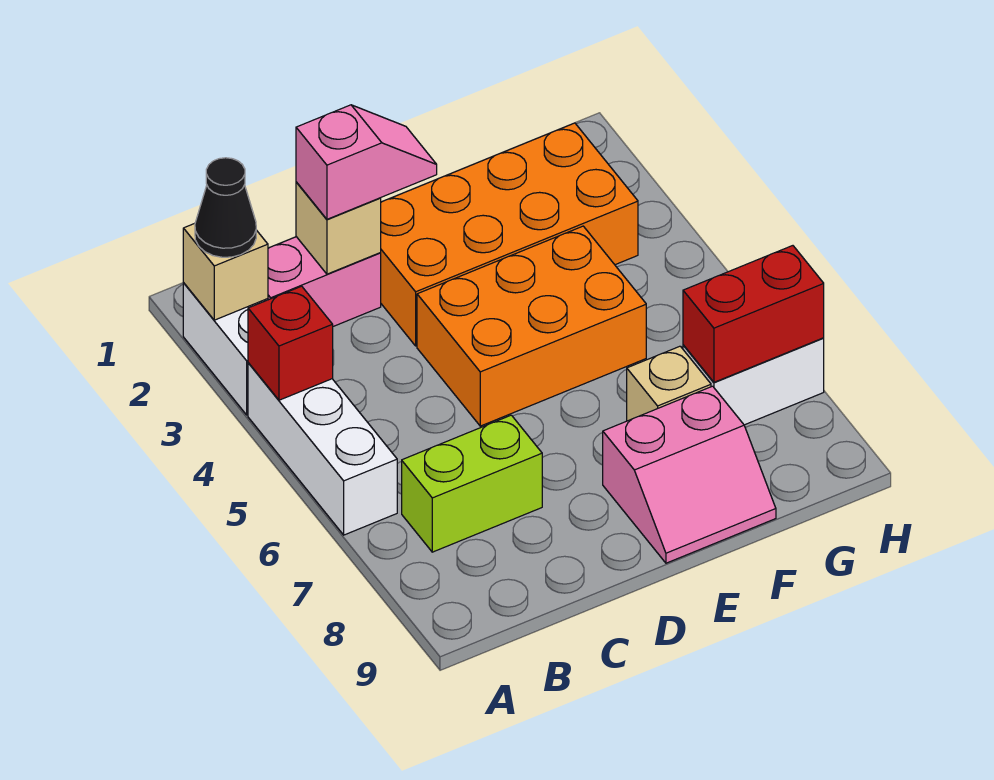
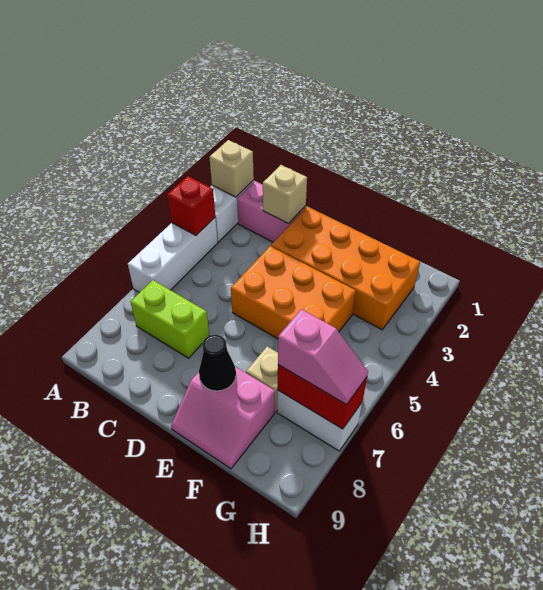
black cone A2 level 3 -> black cone E8 level 2
pink slope C2:D2 level 3 top C -> pink slope G7:H7 level 3 top G

